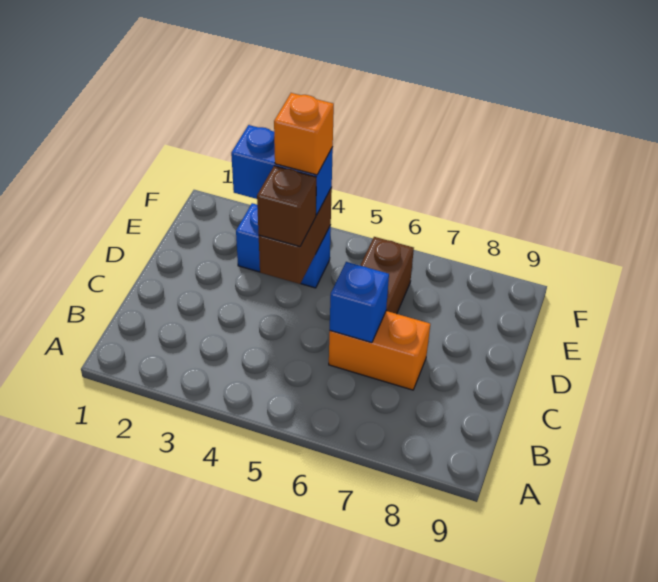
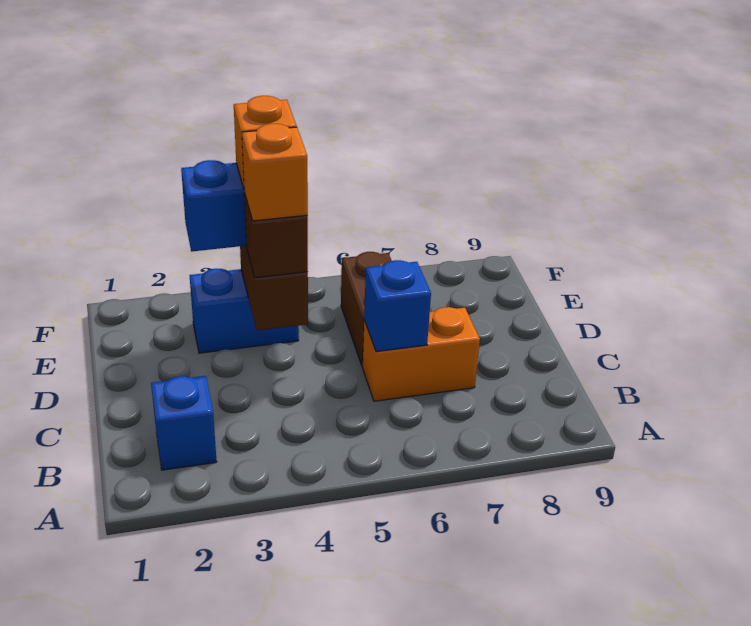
none -> blue brick B2 level 1
none -> orange brick D4 level 4

